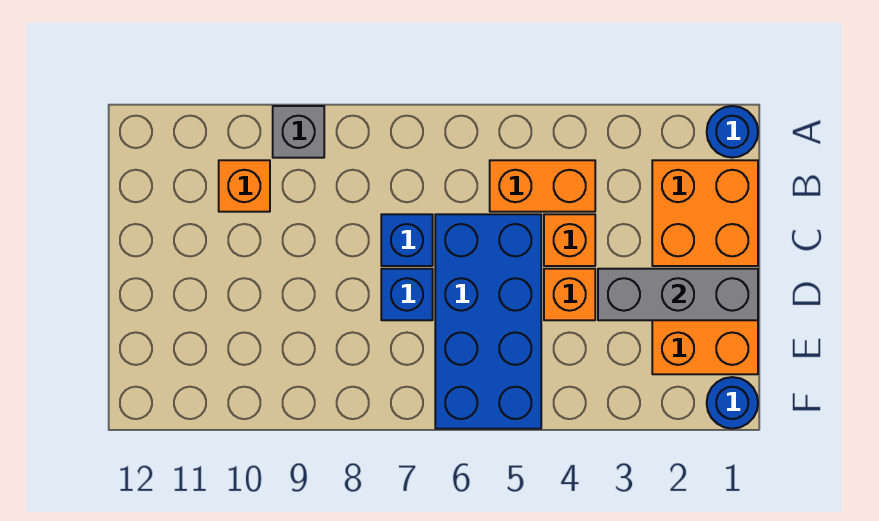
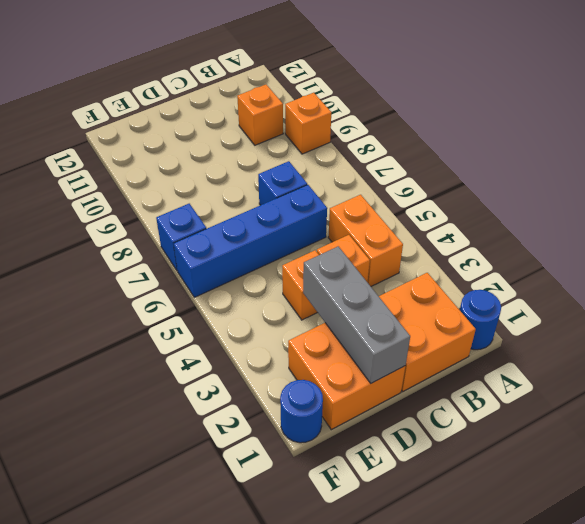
grey brick A9 level 1 -> orange brick A9 level 1
blue brick C5:F6 level 1 -> blue brick C6:F6 level 1
blue brick D7 level 1 -> blue brick F7 level 1

